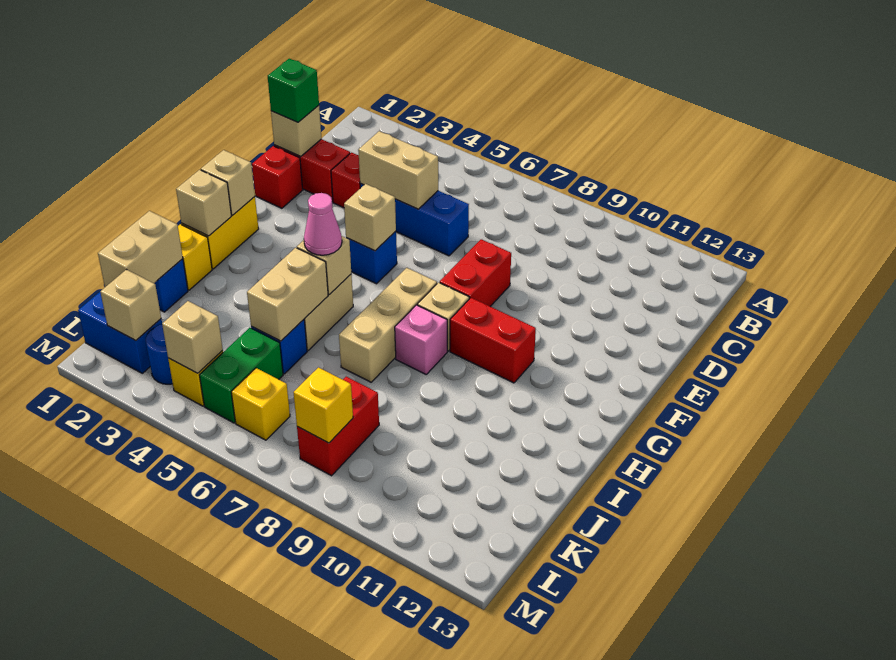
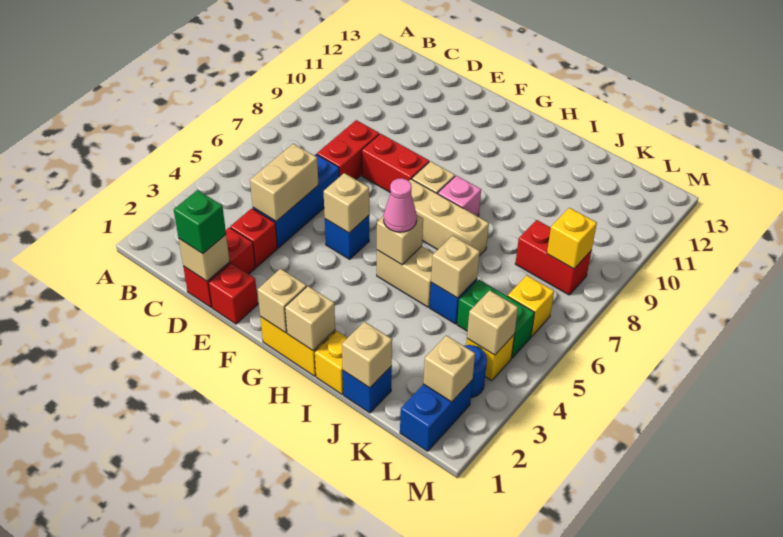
red brick G9:G10 level 1 -> red brick D7:D8 level 1
tan brick I5:J5 level 2 -> tan brick J5 level 2
tan brick J1:K1 level 2 -> tan brick J1 level 2

